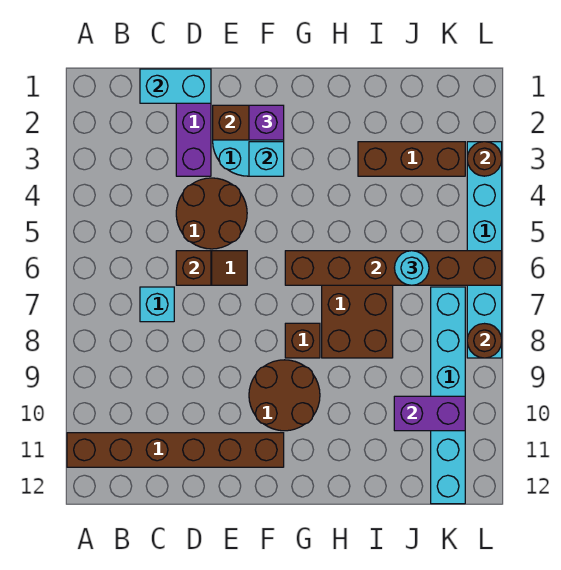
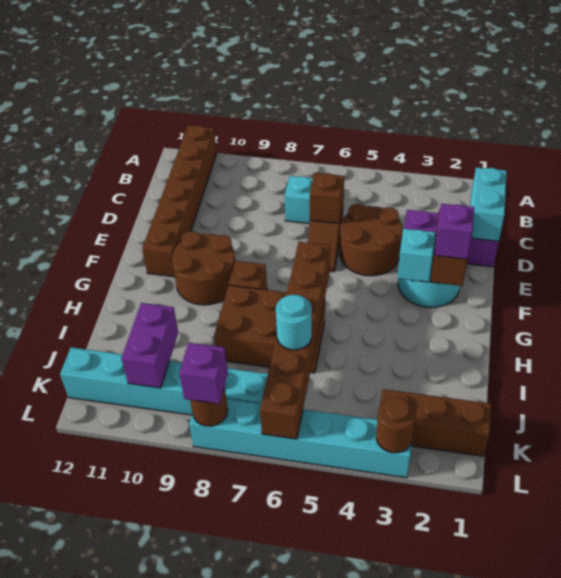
brown brick I3:K3 level 1 -> brown brick K1:K3 level 1
none -> purple brick L8 level 3

